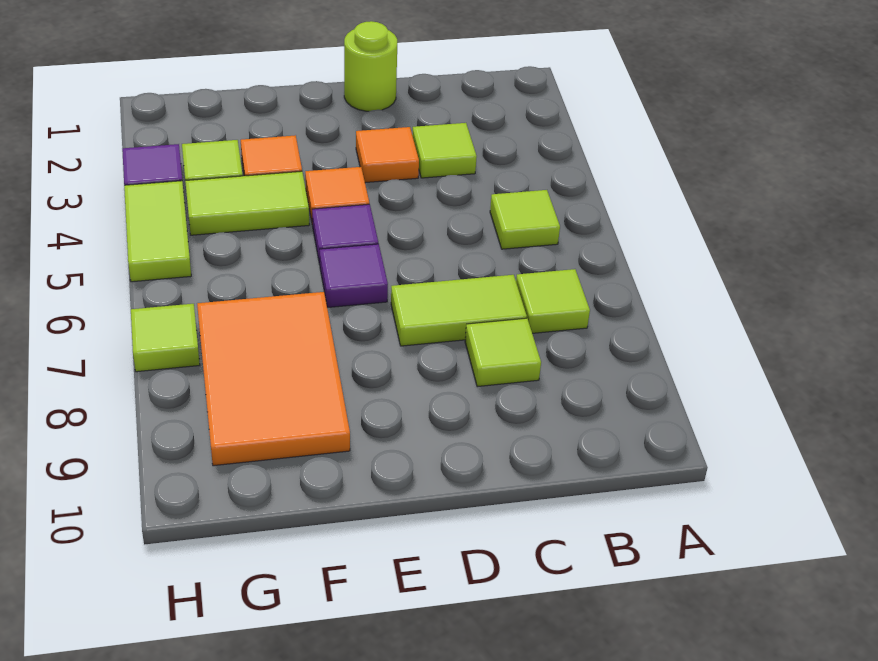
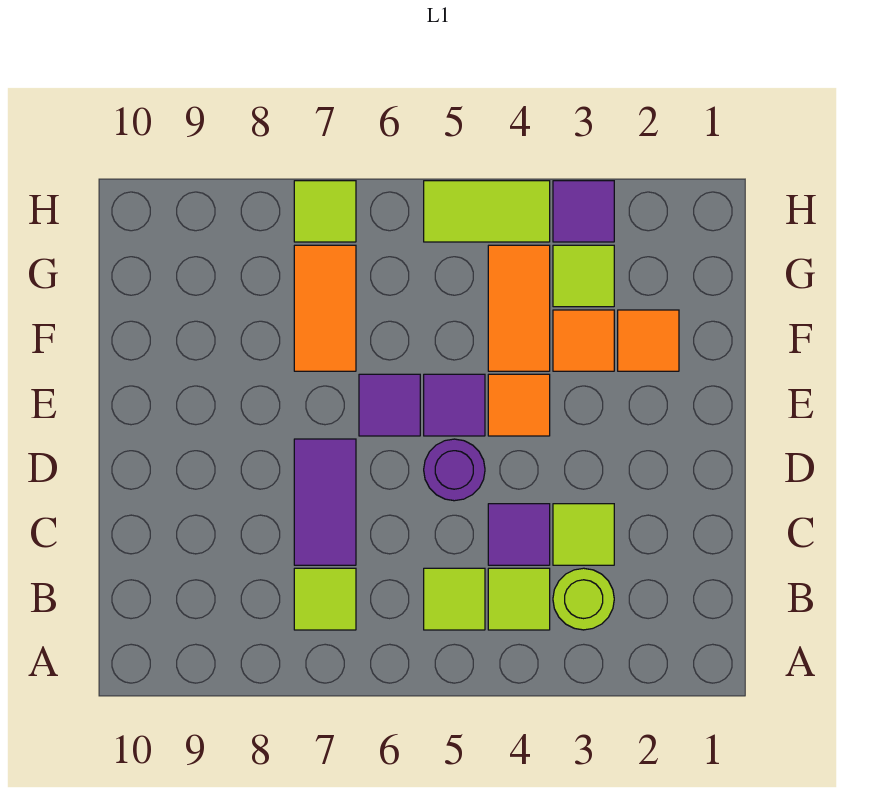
none -> purple tile C4 level 1
lime tile C7:D7 level 1 -> purple tile C7:D7 level 1
lime tile C8 level 1 -> lime tile B4 level 1
lime round brick D1 level 1 -> lime round brick B3 level 1
orange tile D3 level 1 -> orange tile F2 level 1
none -> purple round brick D5 level 1
lime tile F4:G4 level 1 -> orange tile F4:G4 level 1
orange tile F7:G9 level 1 -> orange tile F7:G7 level 1

